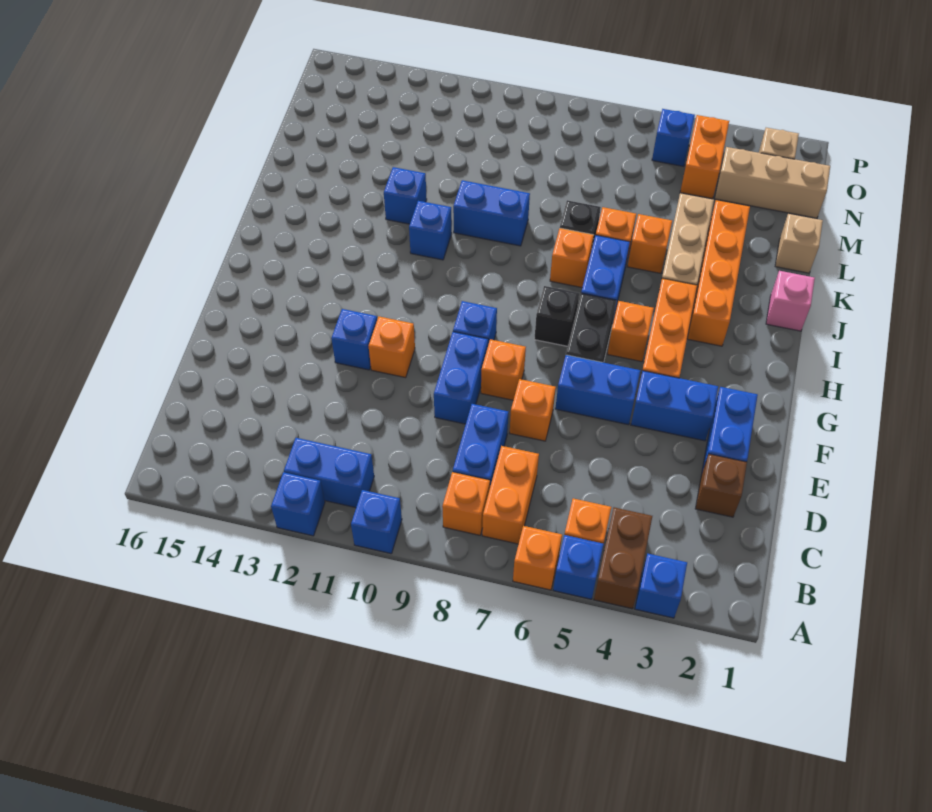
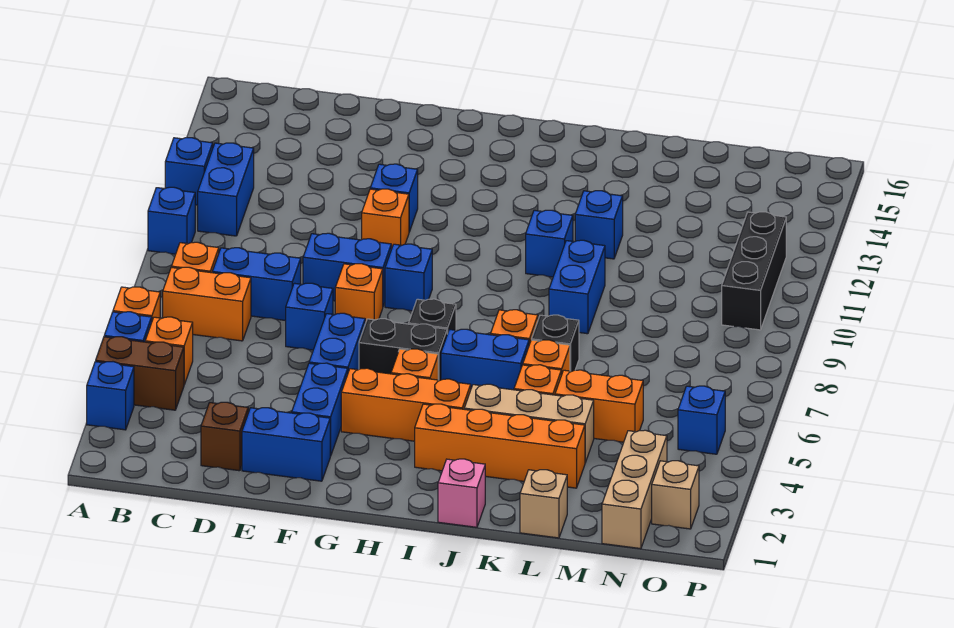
orange brick E7 level 1 -> blue brick E7 level 1
orange brick N4:O4 level 1 -> orange brick L5:M5 level 1
none -> black brick O10:O12 level 1

